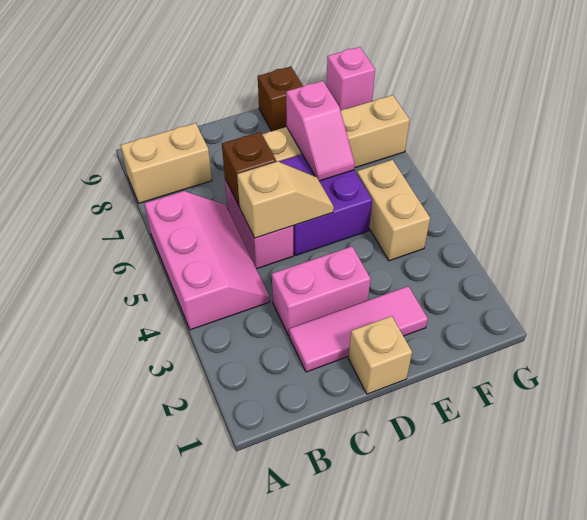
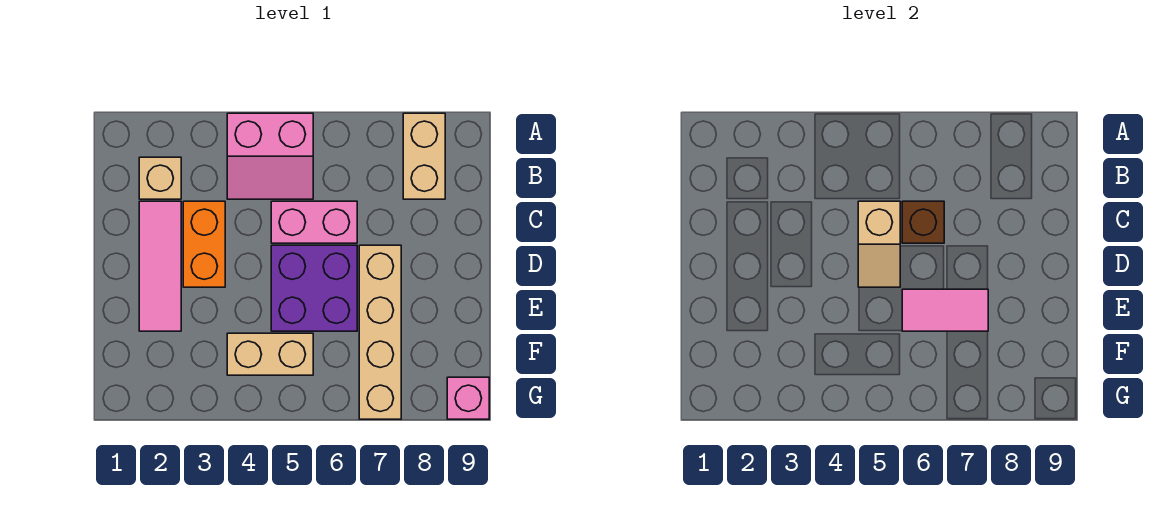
pink slope A4:B6 level 1 top A -> pink slope A4:B5 level 1 top A
pink brick C3:D3 level 1 -> orange brick C3:D3 level 1
tan brick D1 level 1 -> tan brick B2 level 1
pink slope E6:E7 level 2 top 7 -> pink tile E6:E7 level 2
brown brick E9 level 1 -> none

